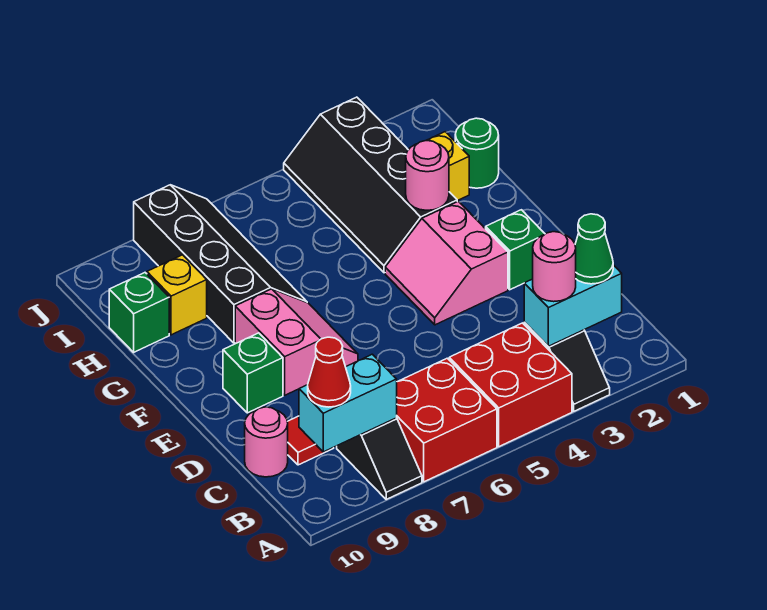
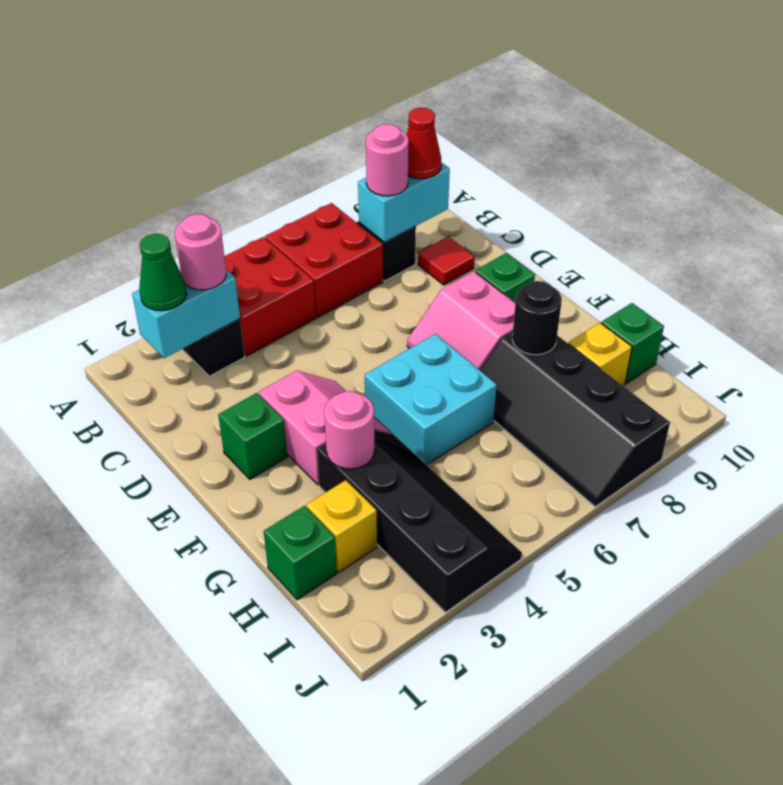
pink round brick C10 level 1 -> pink round brick B8 level 3
none -> cyan brick F5:G6 level 1
none -> black round brick G8 level 2
green round brick H1 level 1 -> green brick H1 level 1

